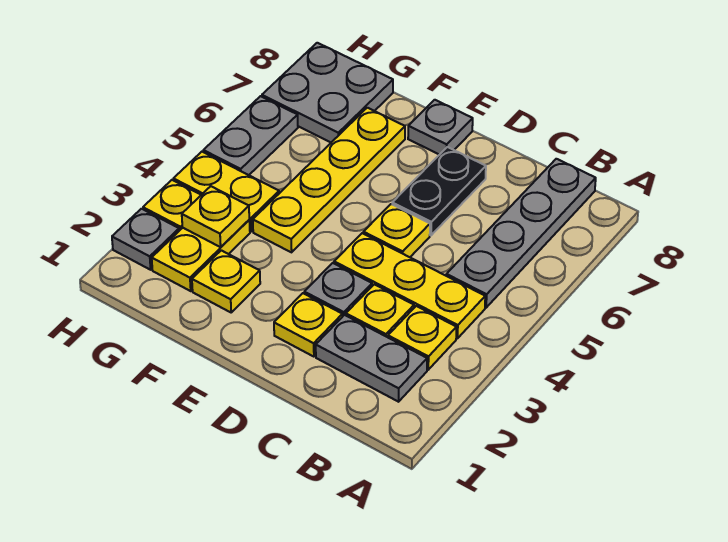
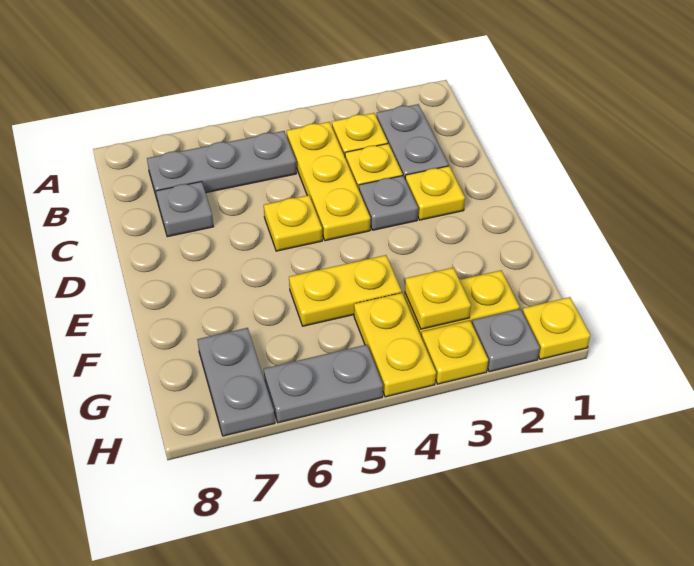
grey plate B5:B8 level 1 -> grey plate B5:B7 level 1
black plate D6:D7 level 1 -> none
grey plate E8 level 1 -> grey plate C7 level 1
yellow plate F2 level 1 -> yellow plate H1 level 1
yellow plate F4:F7 level 1 -> yellow plate F4:F5 level 1
grey plate G7:H8 level 1 -> grey plate G7:H7 level 1

